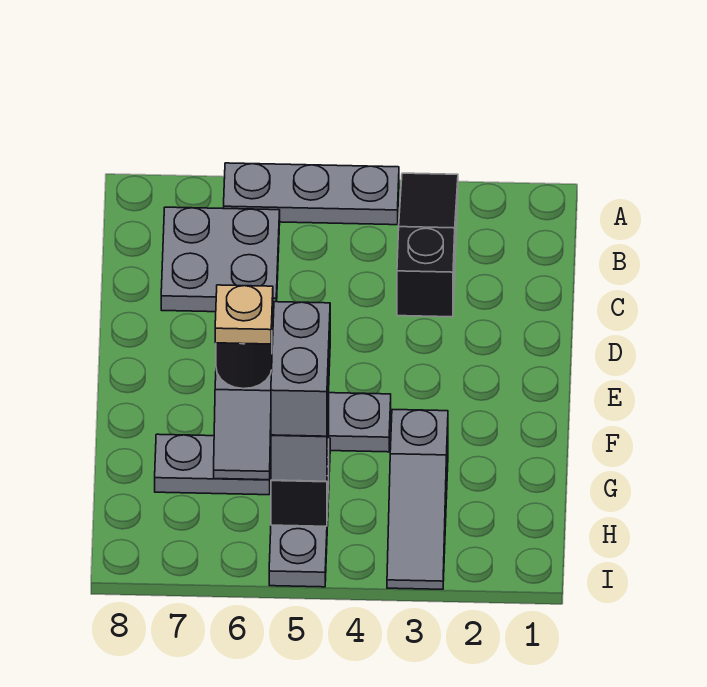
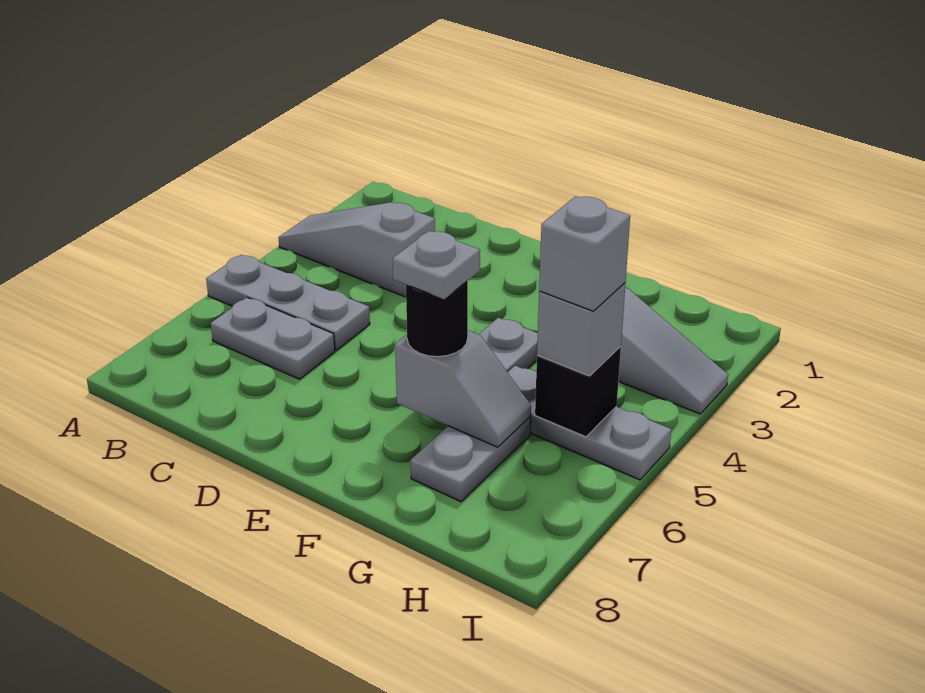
black slope A3:C3 level 1 top C -> grey slope A3:C3 level 1 top C
grey plate A4:A6 level 1 -> grey plate A5:C5 level 1
grey plate B6:C7 level 1 -> grey plate B6:C6 level 1
tan plate F6 level 4 -> grey plate F6 level 4
grey brick G5:H5 level 4 -> grey brick H5 level 4

